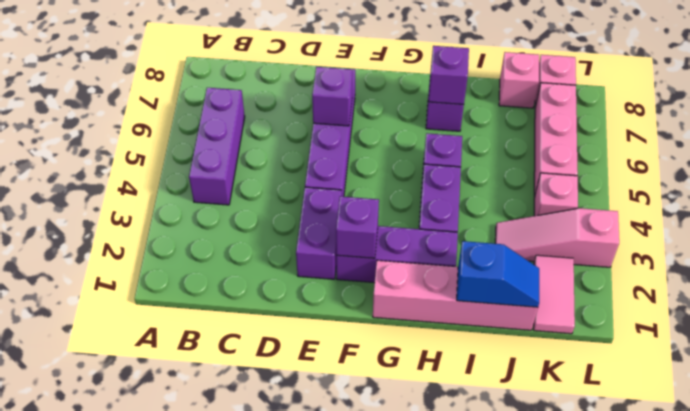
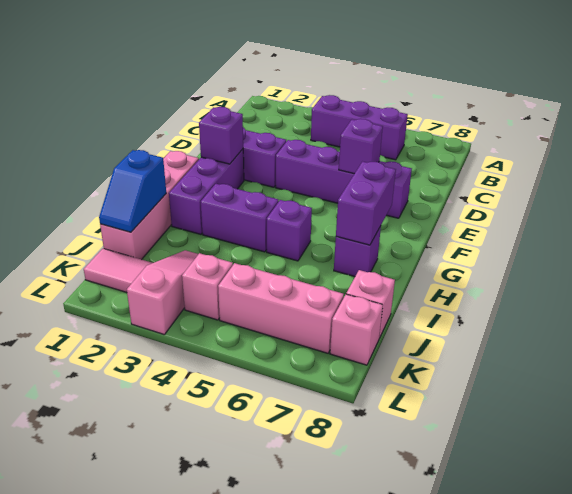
purple brick H7 level 2 -> purple brick G7:H7 level 2

